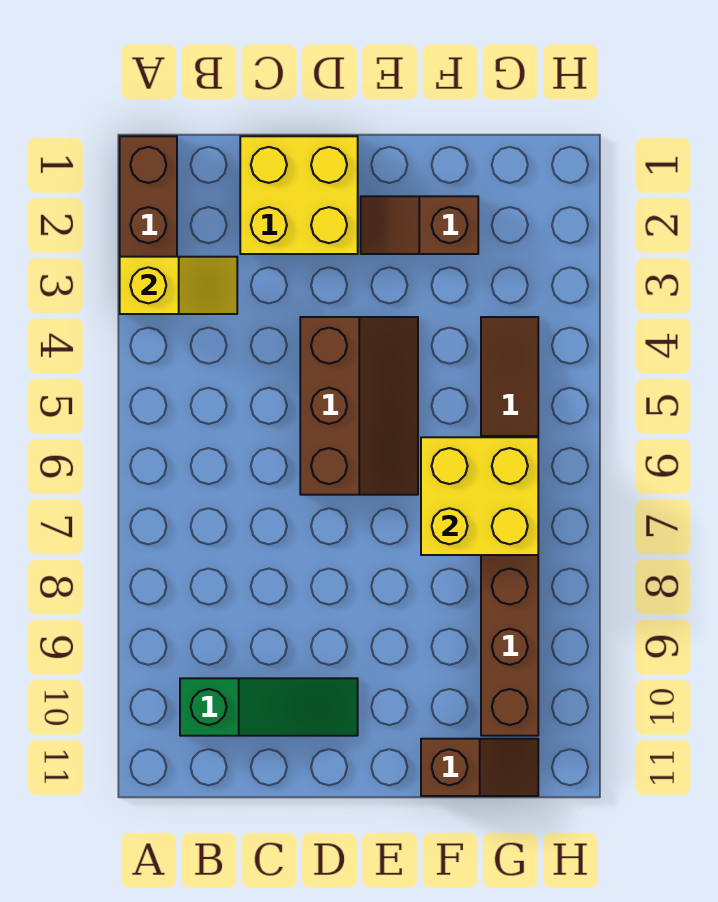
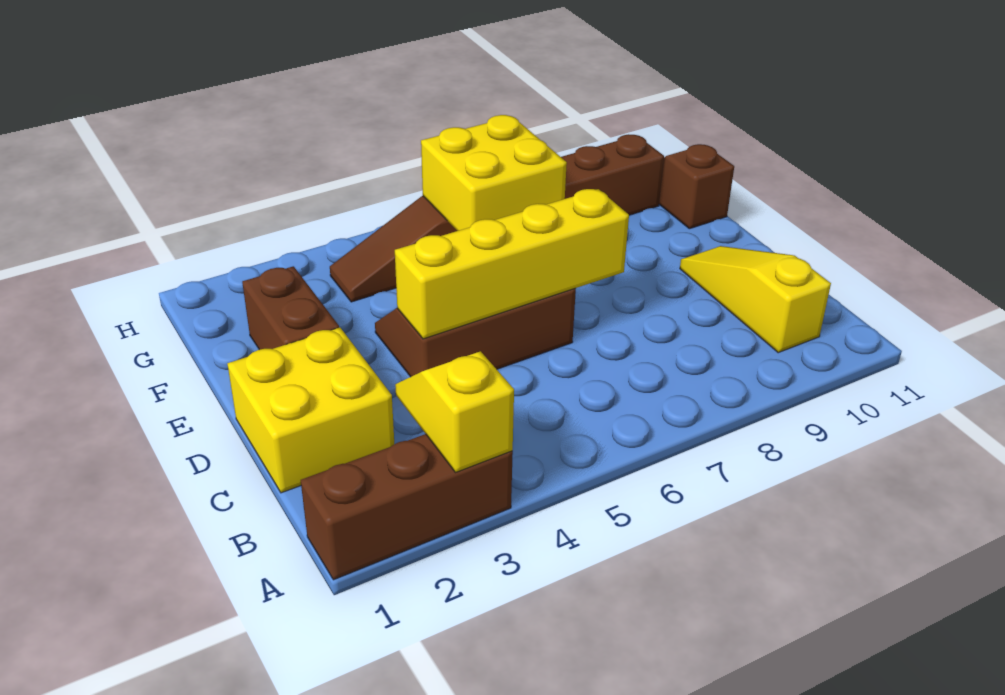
green slope B10:D10 level 1 top B -> yellow slope B10:D10 level 1 top B
none -> yellow brick D4:D7 level 2
brown slope E2:F2 level 1 top F -> brown brick E2:F2 level 1

